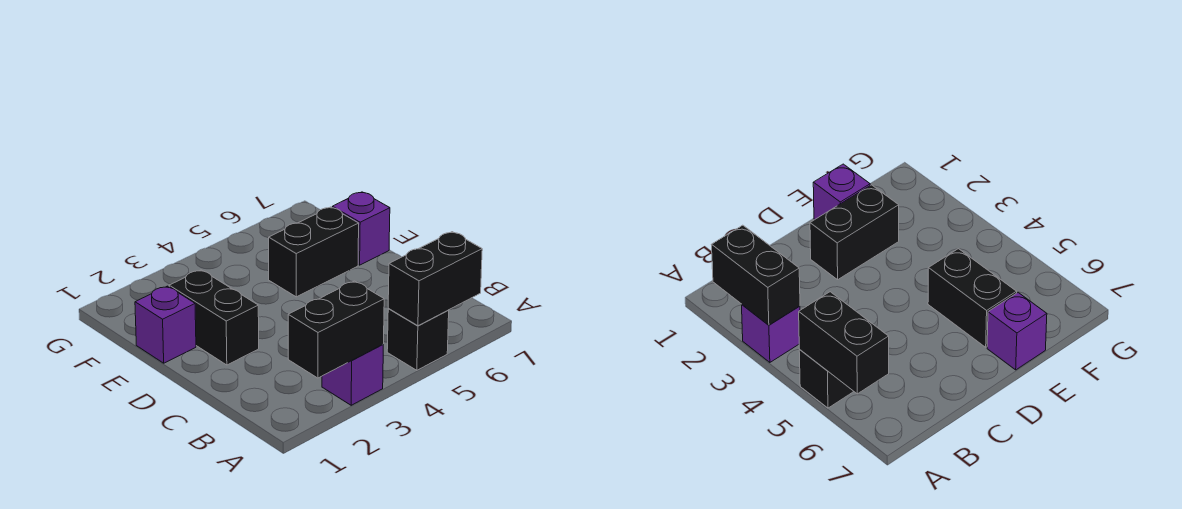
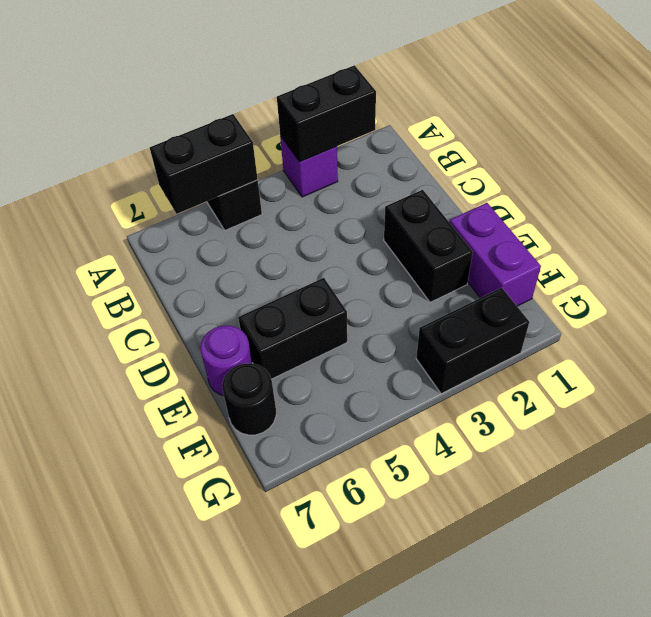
purple brick E1 level 1 -> purple brick E1:F1 level 1
purple brick E7 level 1 -> purple round brick E7 level 1
none -> black round brick F7 level 1
none -> black brick G2:G3 level 1

